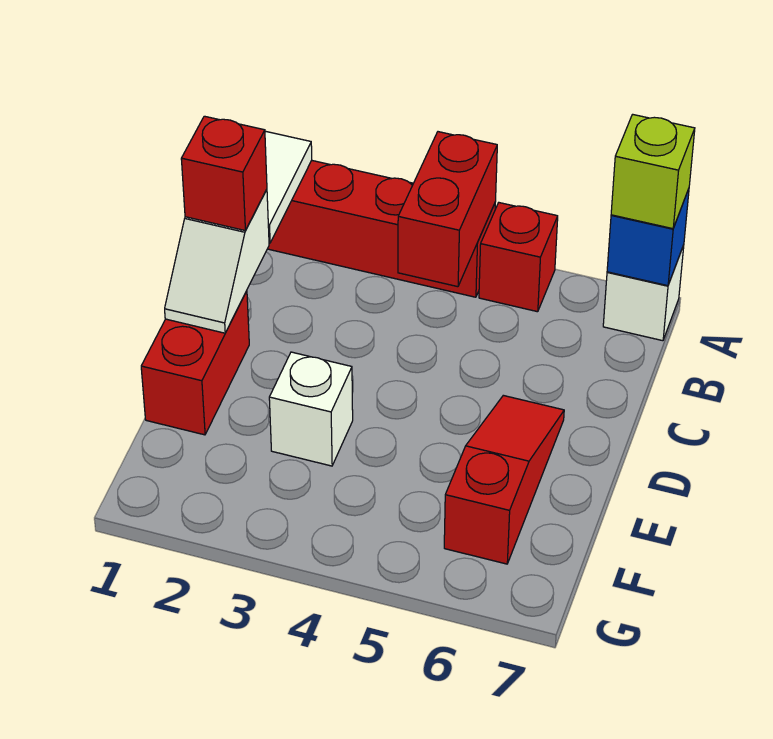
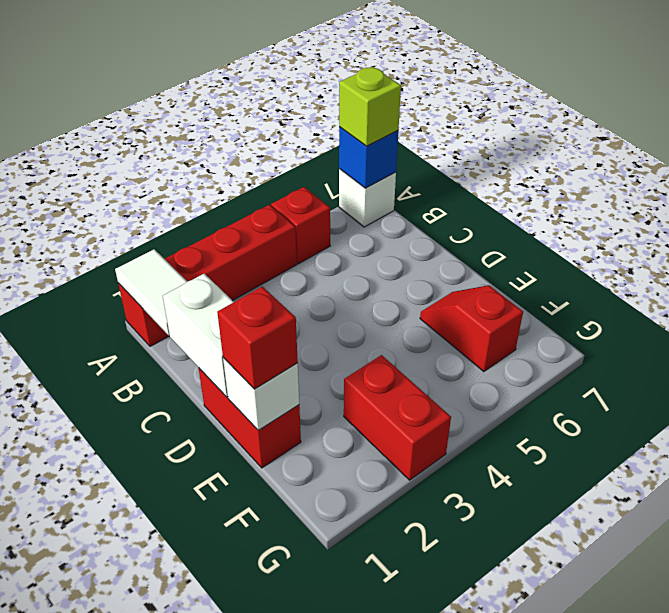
red brick A4:B4 level 2 -> red brick F3:G3 level 1
white slope C1:D1 level 2 top C -> white brick C1:D1 level 2
red brick C1 level 3 -> red brick E1 level 3
red slope D6:F6 level 1 top F -> red slope E6:F6 level 1 top F
white brick E3 level 1 -> white brick E1 level 2

